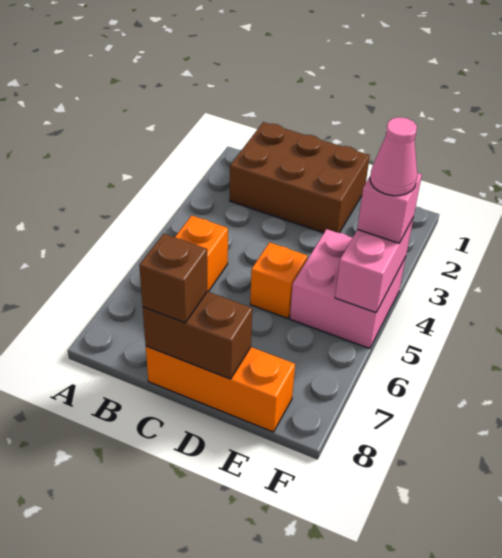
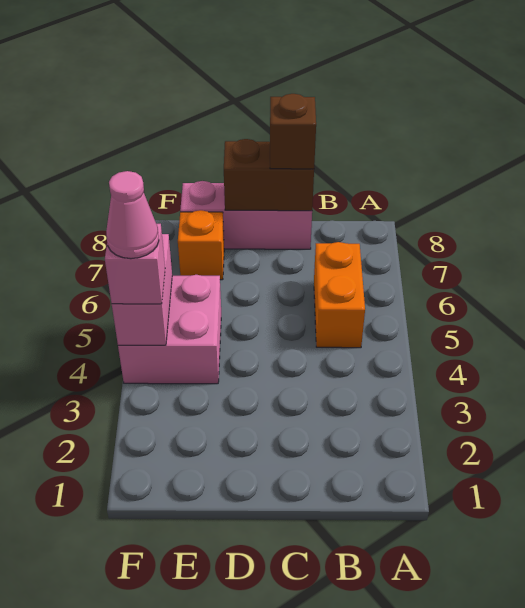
brown brick B1:D2 level 1 -> none
orange brick C8:E8 level 1 -> pink brick C8:E8 level 1
orange brick D5 level 1 -> orange brick E7 level 1

